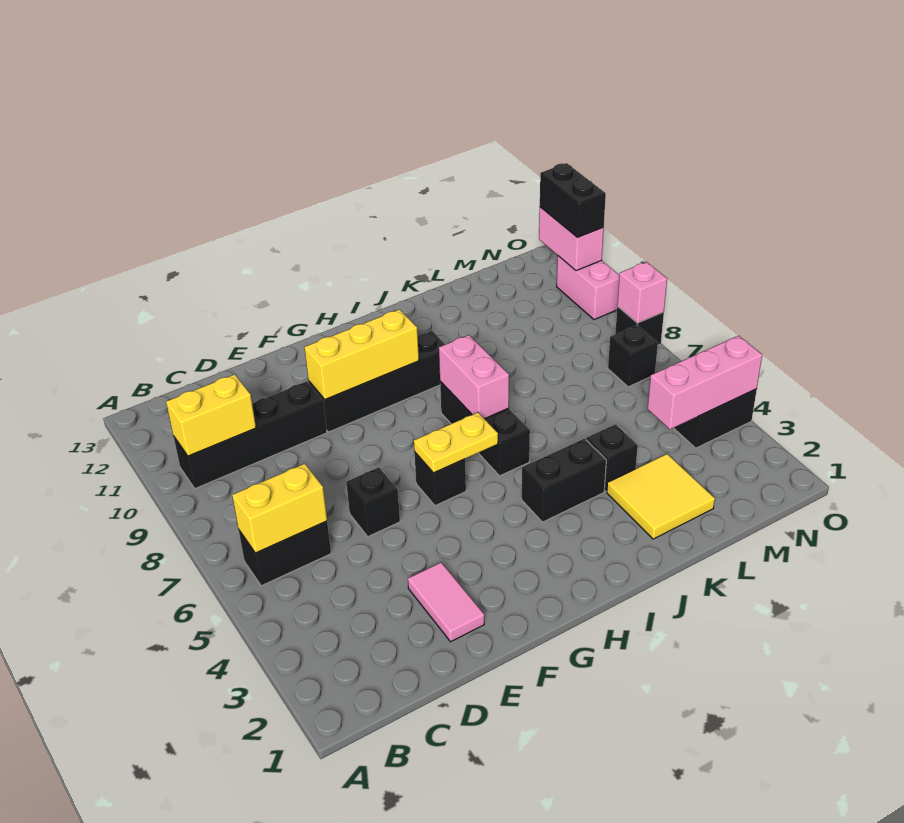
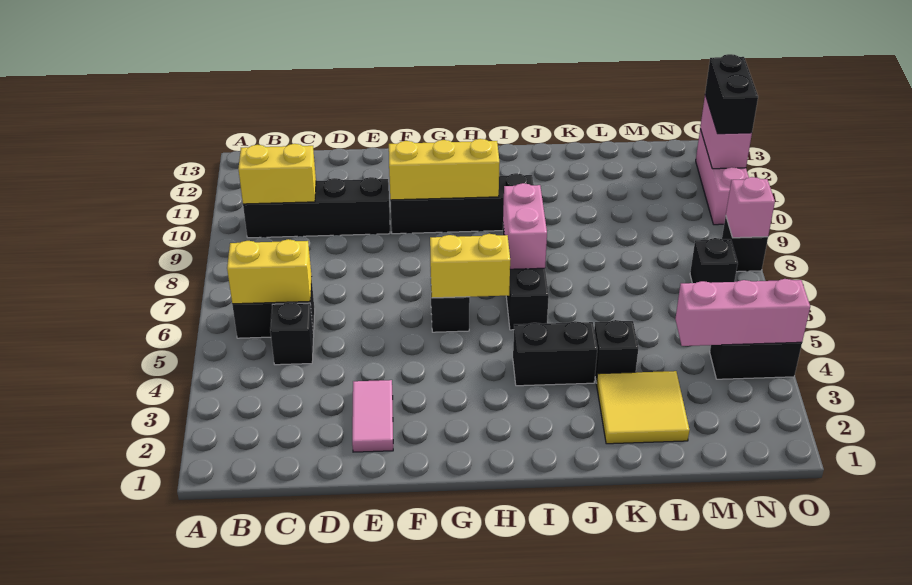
black brick E6 level 1 -> black brick C5 level 1
yellow plate G6:H6 level 2 -> yellow brick G6:H6 level 2
pink brick O10:O11 level 1 -> pink brick O10:O12 level 1

